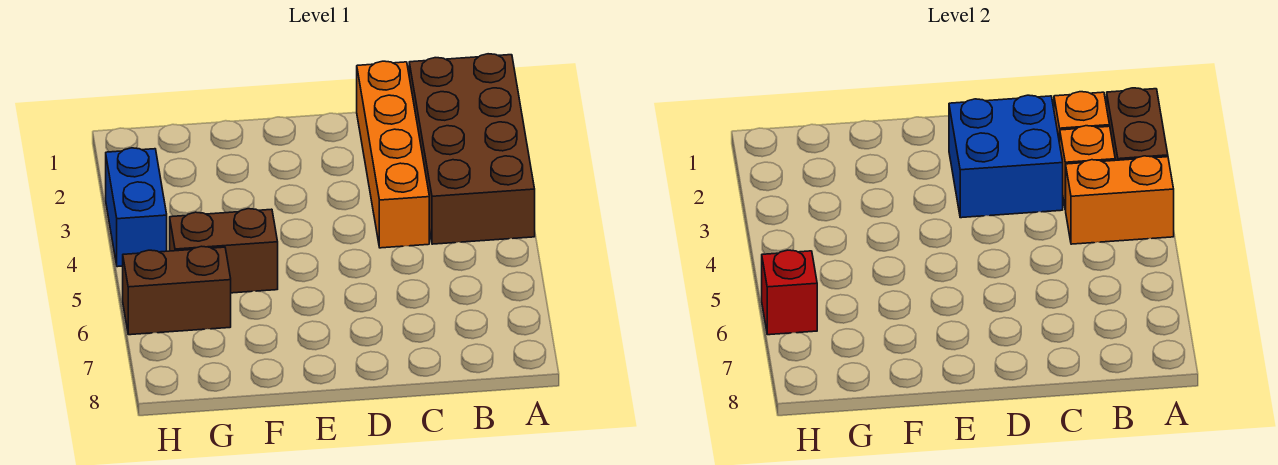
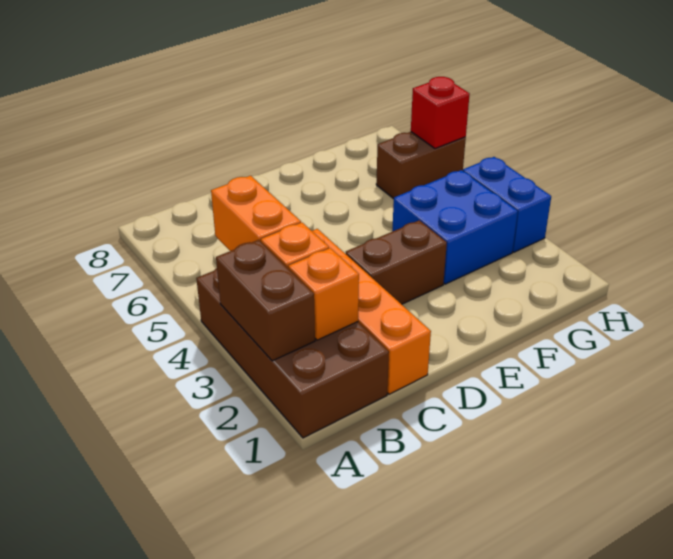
orange brick A4:B4 level 2 -> orange brick B4:B5 level 2
blue brick C2:D3 level 2 -> blue brick F3:G4 level 1
brown brick F5:G5 level 1 -> brown brick D3:E3 level 1

